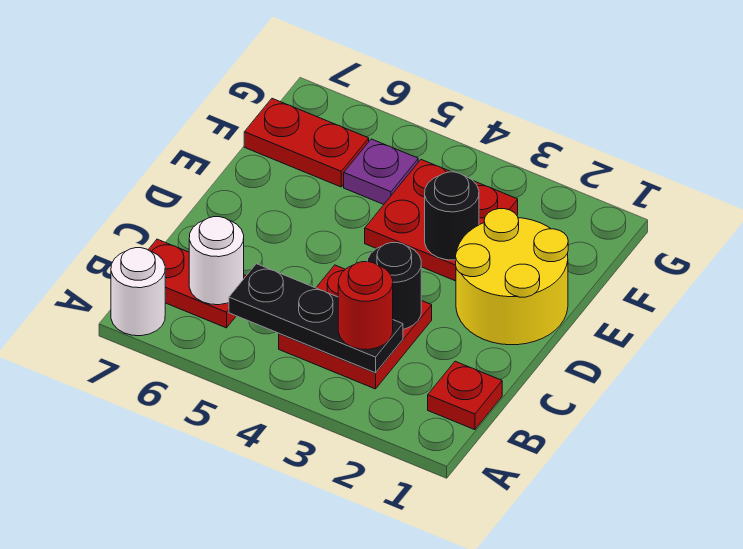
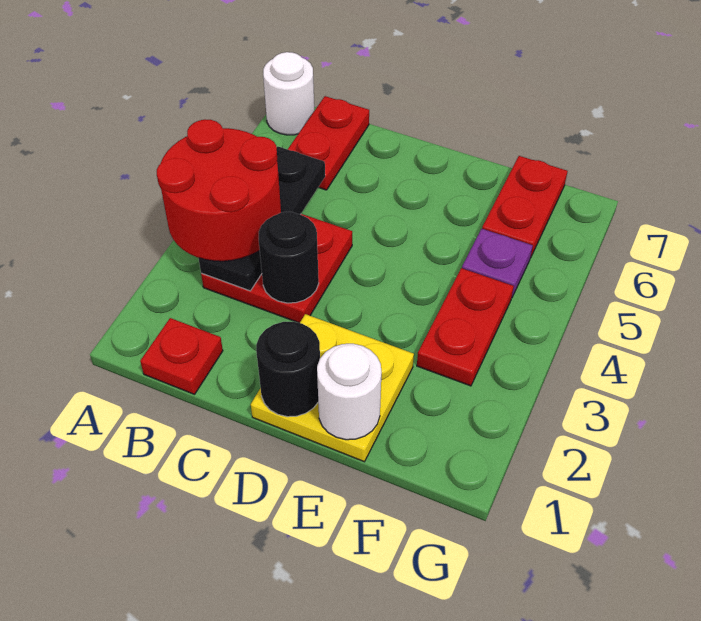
red round brick B3 level 3 -> red round brick A3:B4 level 3
white round brick B6 level 2 -> white round brick E1 level 2
yellow round brick D1:E2 level 1 -> yellow plate D1:E2 level 1
red plate E3:F4 level 1 -> red plate F3:F4 level 1
black round brick E3 level 2 -> black round brick D1 level 2

